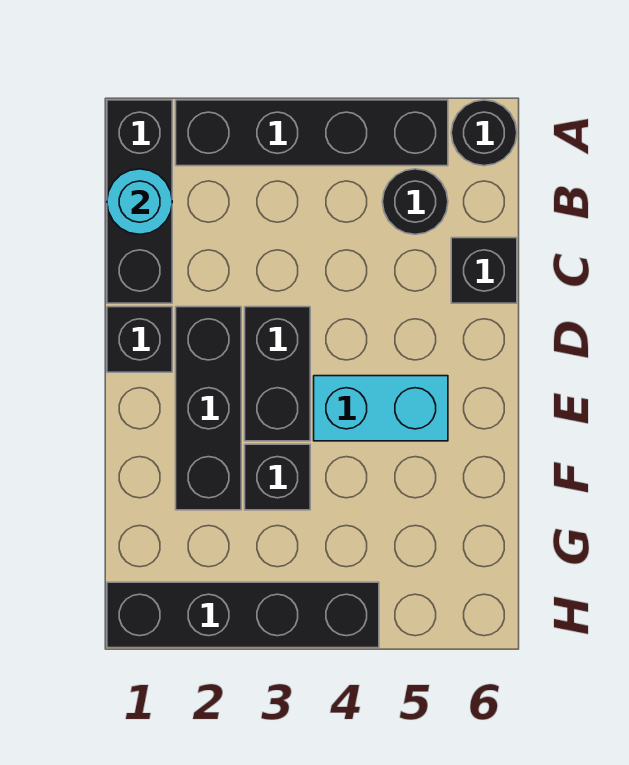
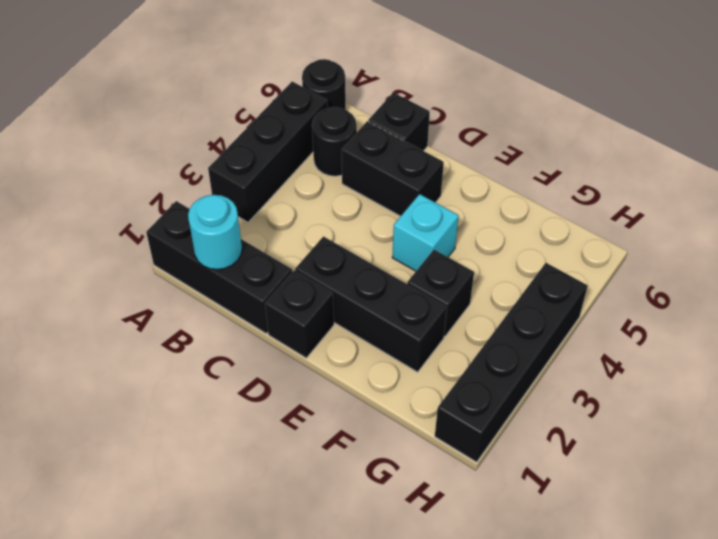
black brick A2:A5 level 1 -> black brick A3:A5 level 1
black brick D3:E3 level 1 -> black brick C5:D5 level 1
cyan brick E4:E5 level 1 -> cyan brick E4 level 1

